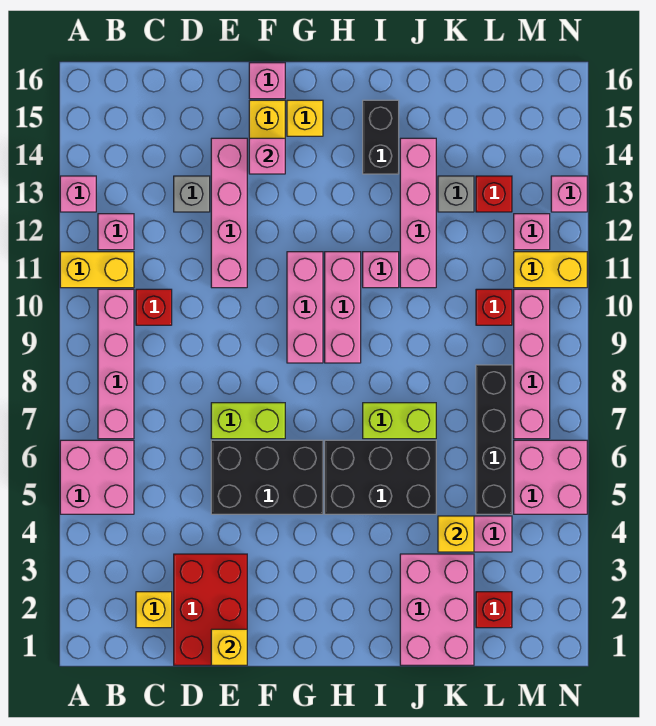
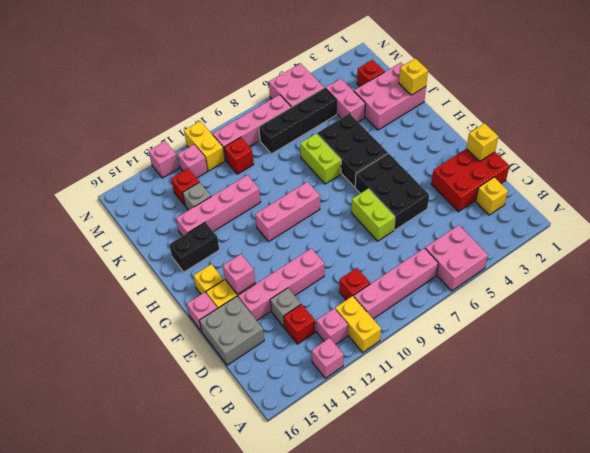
none -> red brick C13 level 1
none -> grey brick D15:E16 level 1
pink brick G9:G11 level 1 -> none
pink brick I11 level 1 -> none
yellow brick K4 level 2 -> yellow brick J1 level 2

